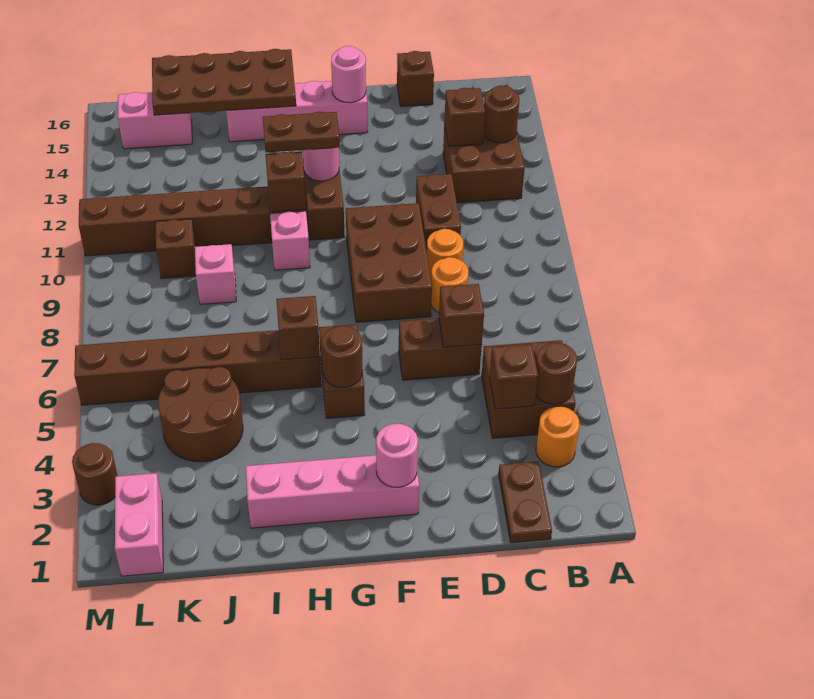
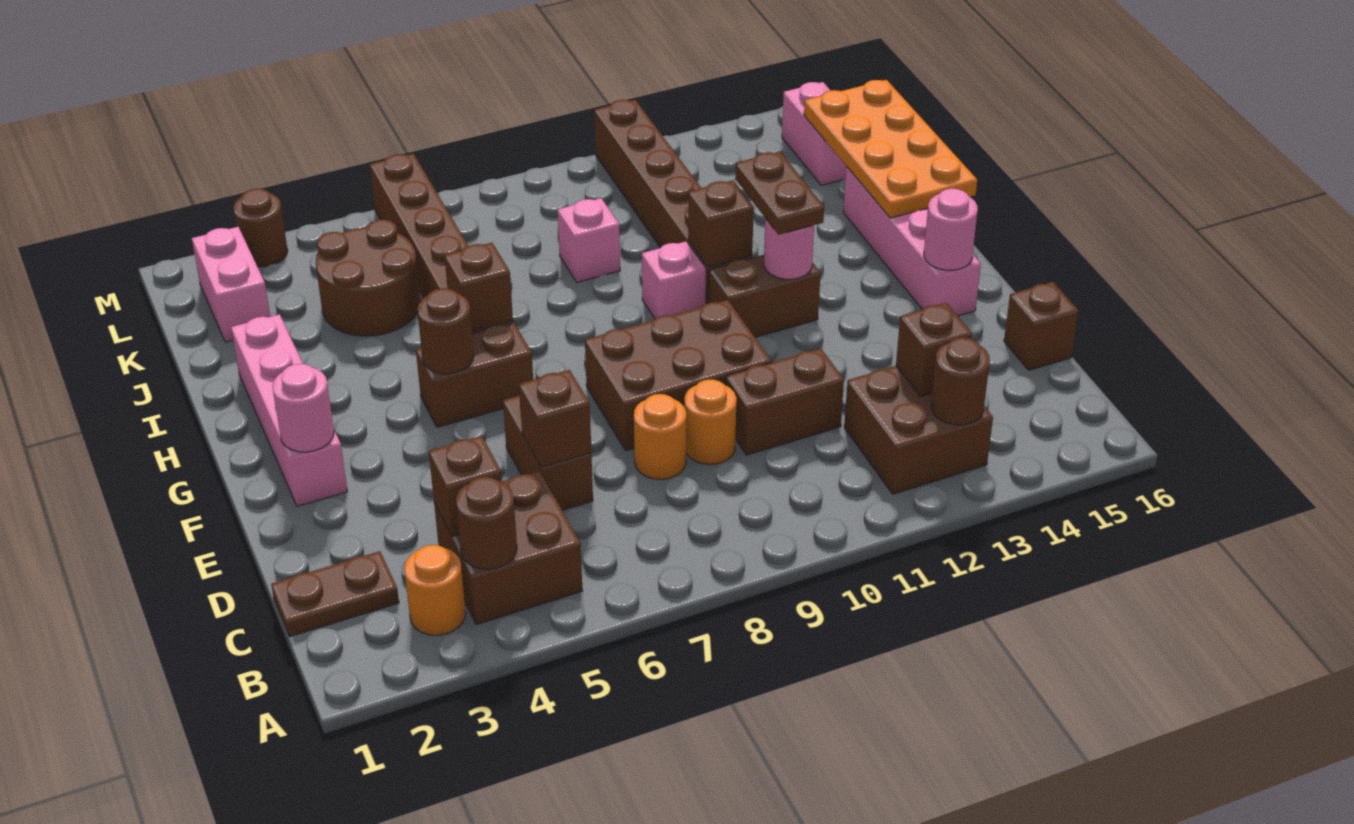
brown plate H15:K16 level 2 -> orange plate H15:K16 level 2
brown brick K10 level 1 -> none
pink brick L1:L2 level 1 -> pink brick K2:L2 level 1

